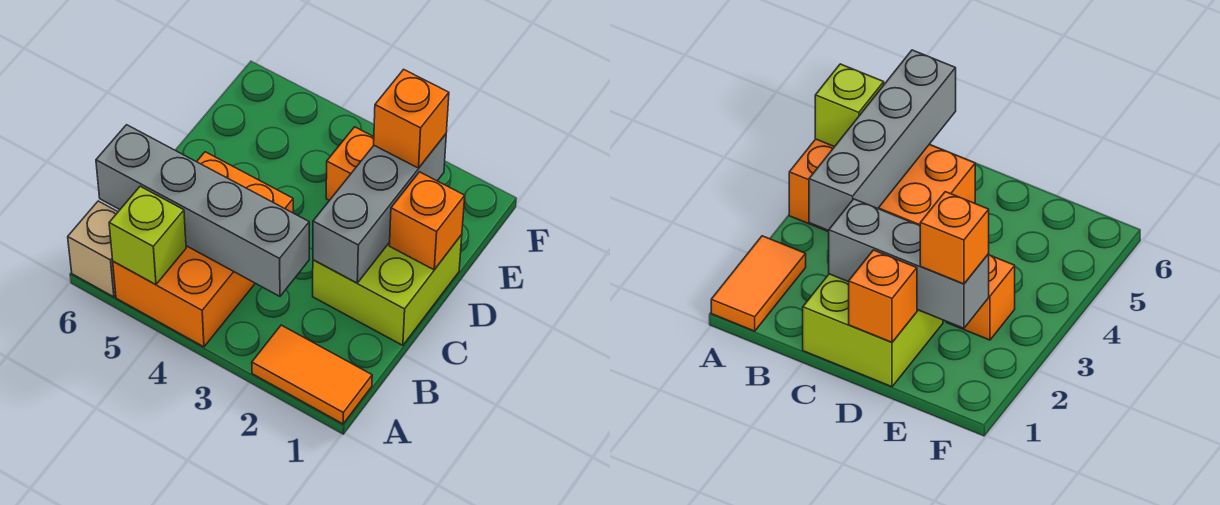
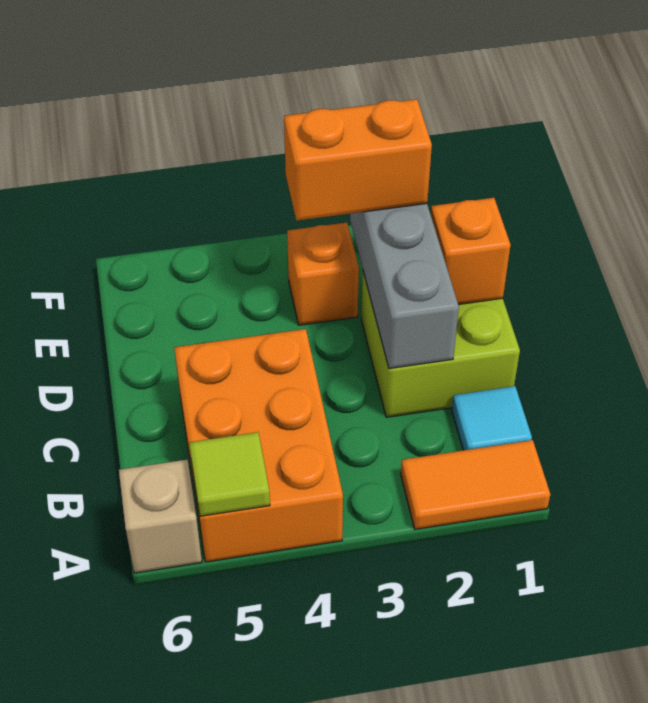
lime brick A5 level 2 -> lime tile A5 level 2
none -> cyan tile B1 level 1
grey brick B3:B6 level 2 -> none
orange brick E2 level 3 -> orange brick E2:E3 level 3

